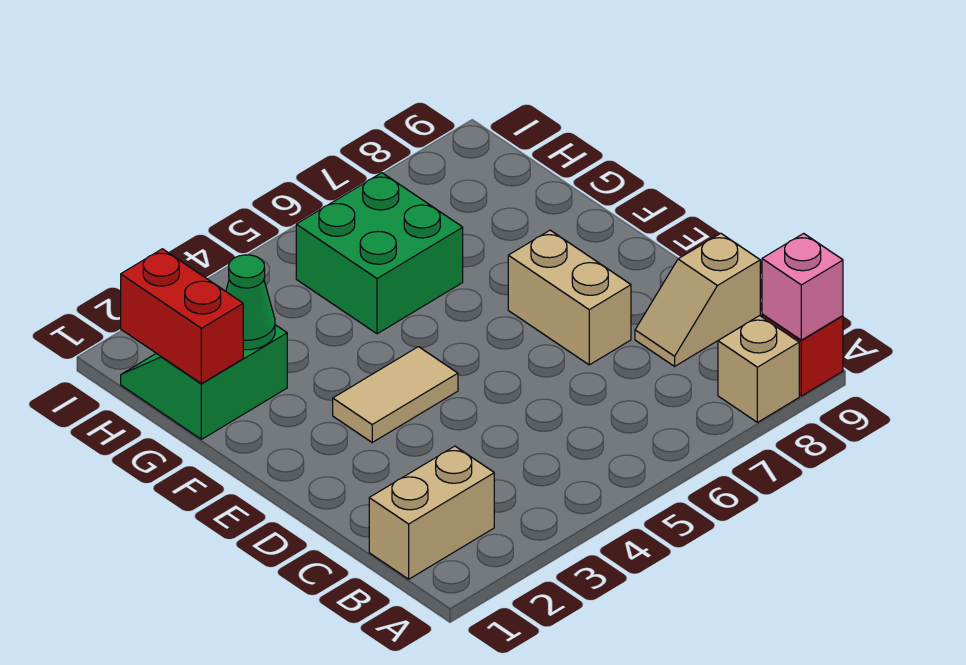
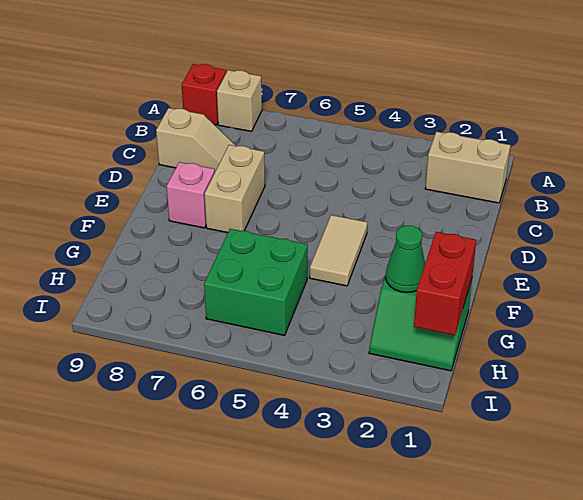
pink brick A9 level 2 -> pink brick E8 level 1
tan tile E3:E4 level 1 -> tan tile E4:F4 level 1

